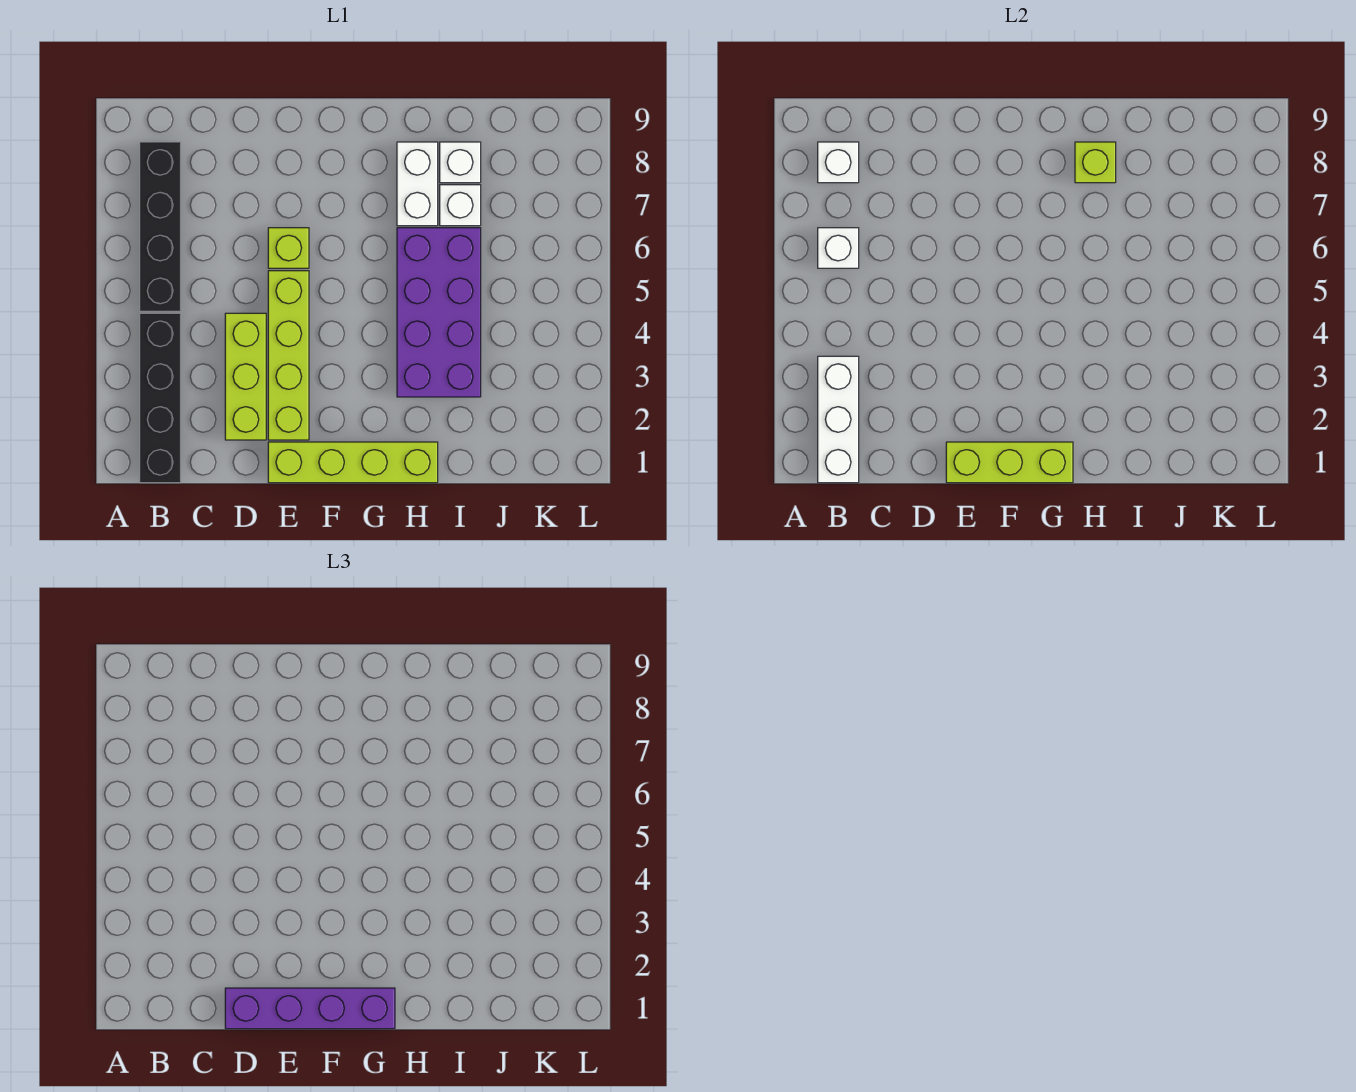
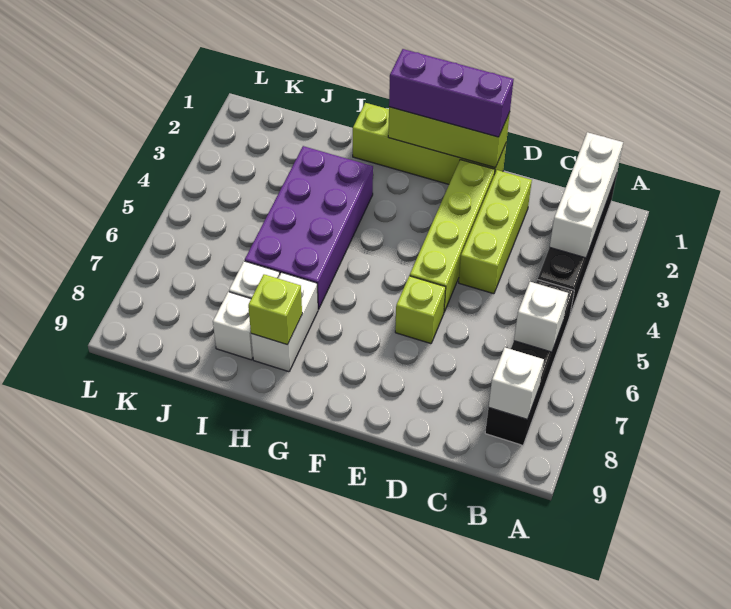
purple brick D1:G1 level 3 -> purple brick E1:G1 level 3

